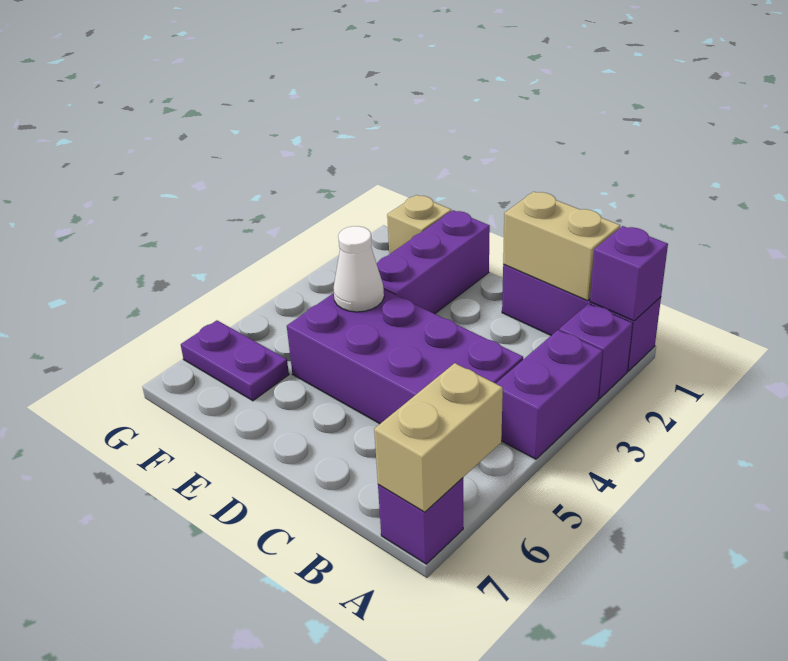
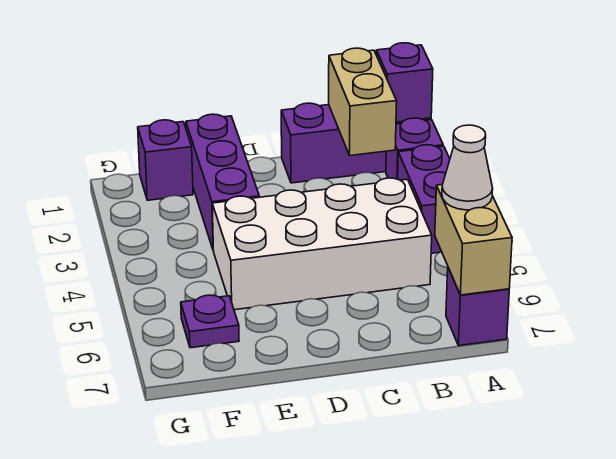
tan brick B1:C1 level 2 -> tan brick B1:B2 level 2
purple brick B4:E5 level 1 -> white brick B4:E5 level 1
white cone E4 level 2 -> white cone A6 level 3
tan brick F1 level 1 -> purple brick F1 level 1
purple plate F6:G6 level 1 -> purple plate F6 level 1

